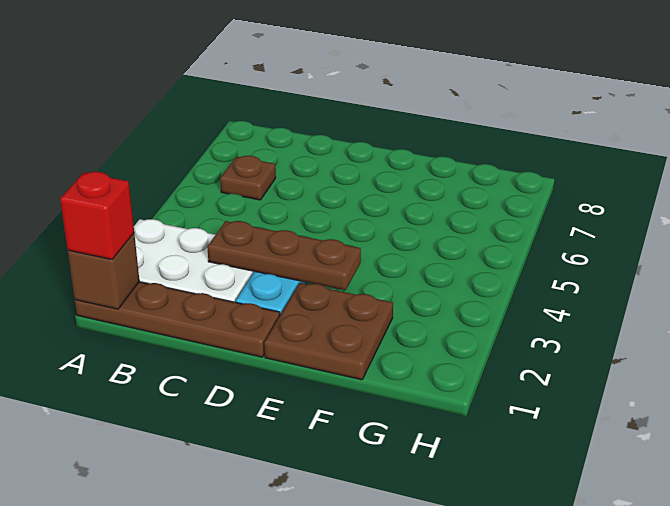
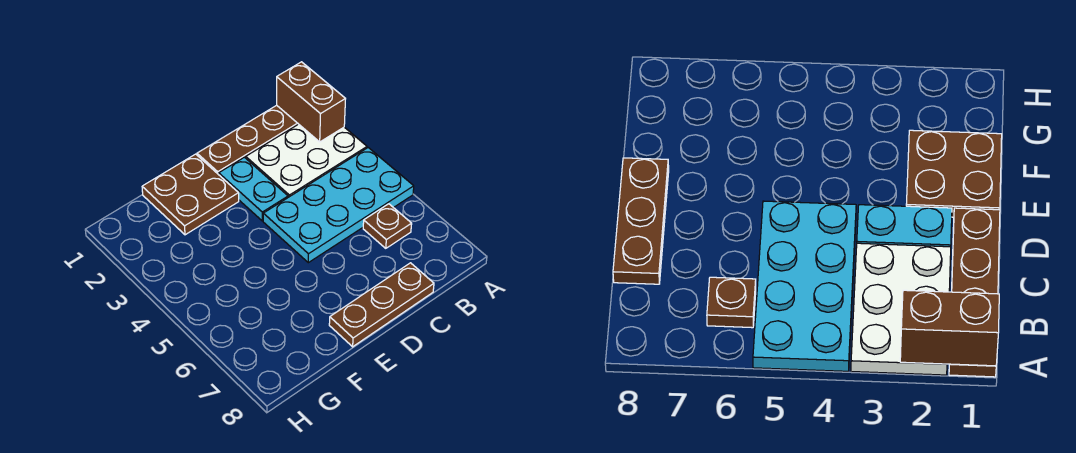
brown brick A1 level 2 -> brown brick A1:A2 level 2
red brick A1 level 3 -> none
none -> cyan plate A4:D5 level 1
brown plate C3:E3 level 2 -> brown plate C8:E8 level 1

